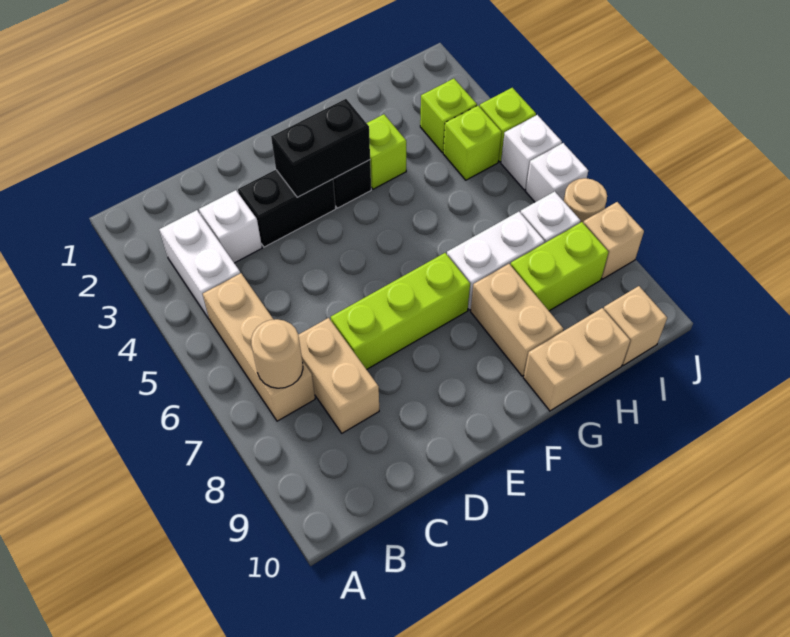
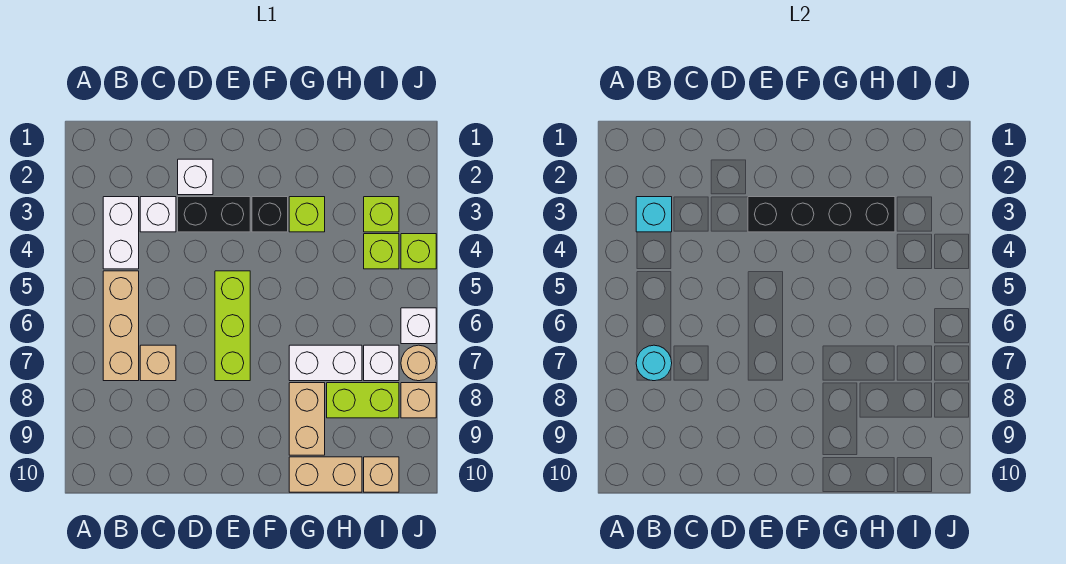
none -> cyan brick B3 level 2
tan round brick B7 level 2 -> cyan round brick B7 level 2
tan brick C7:C8 level 1 -> tan brick C7 level 1
lime brick D7:F7 level 1 -> lime brick E5:E7 level 1
black brick E3:F3 level 2 -> black brick E3:H3 level 2
white brick J5 level 1 -> white brick D2 level 1

